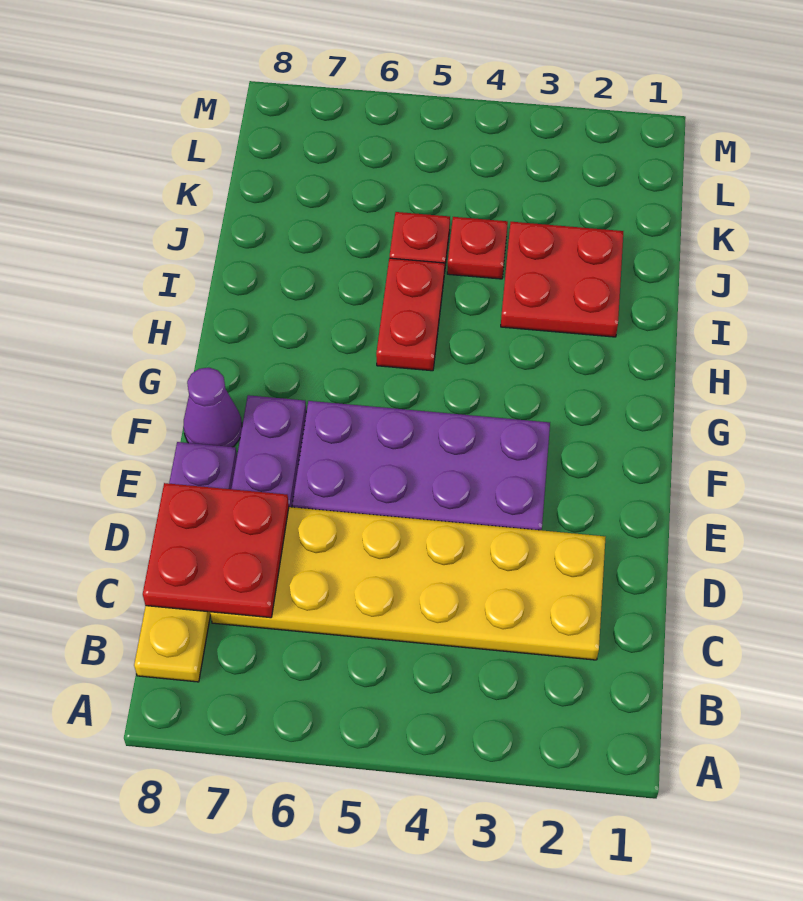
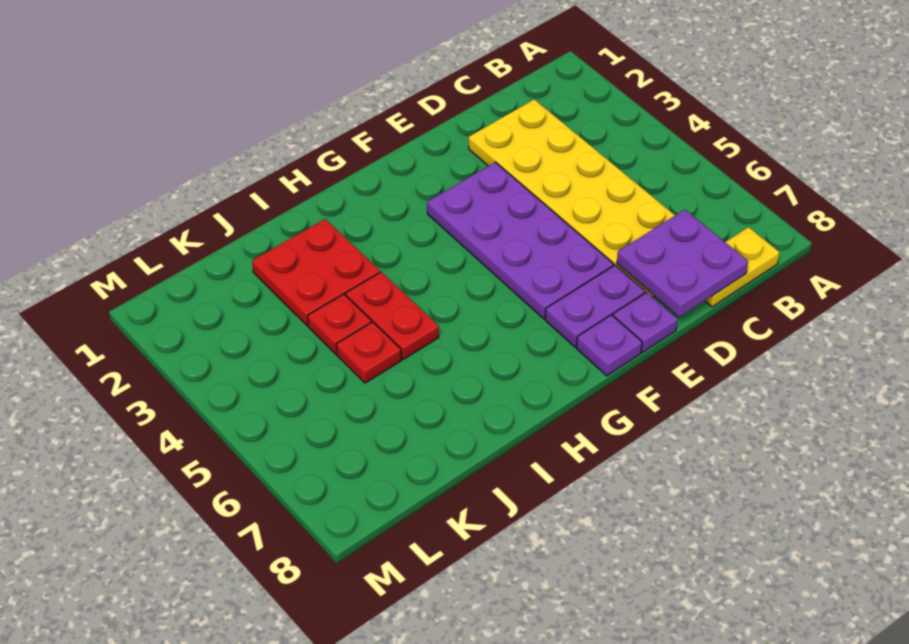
red plate C7:D8 level 2 -> purple plate C7:D8 level 2
purple cone F8 level 1 -> purple plate F8 level 1
red plate H5:I5 level 1 -> red plate I4:I5 level 1

